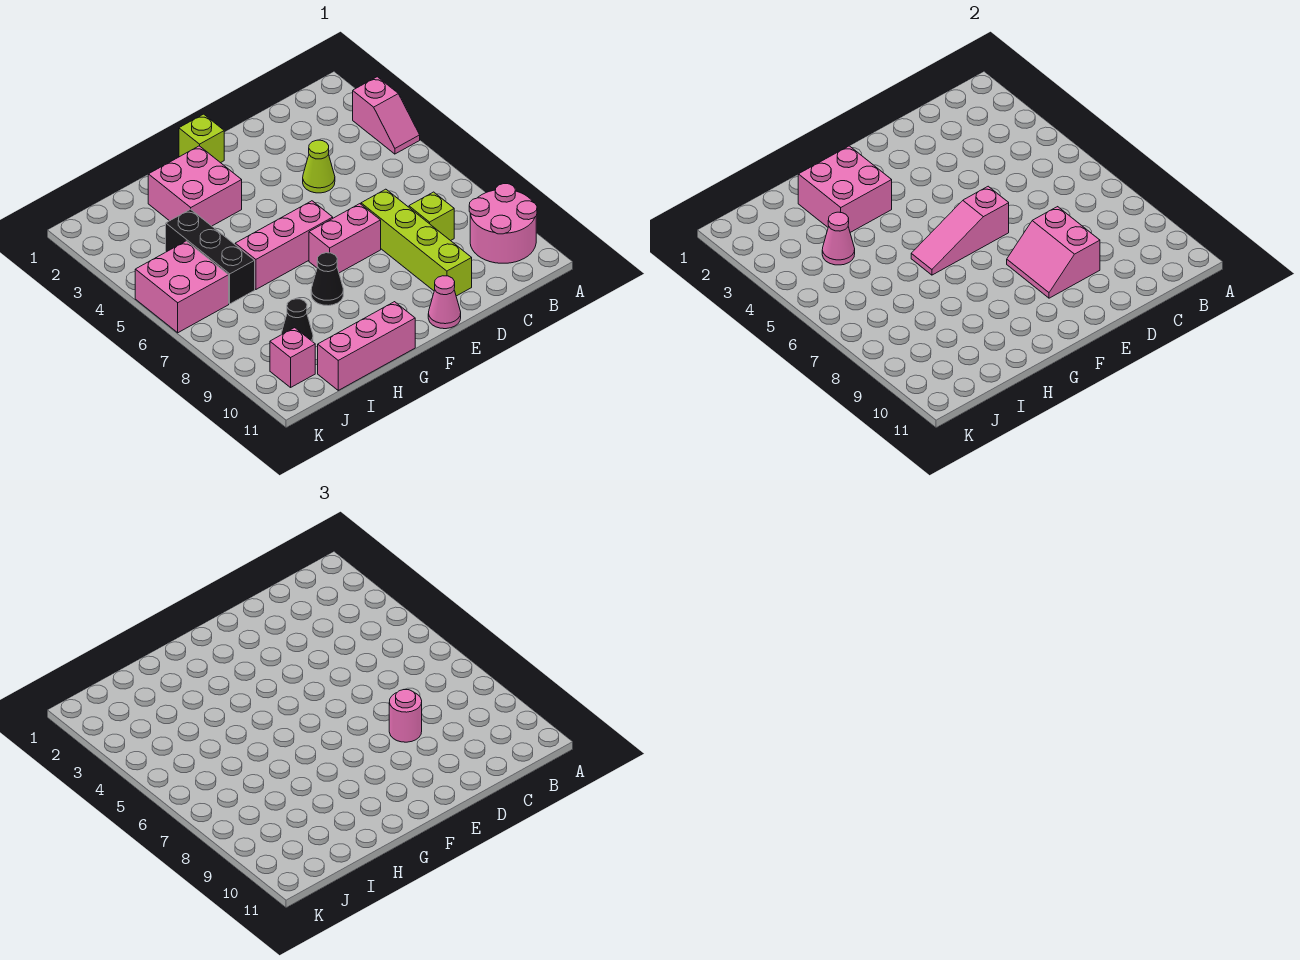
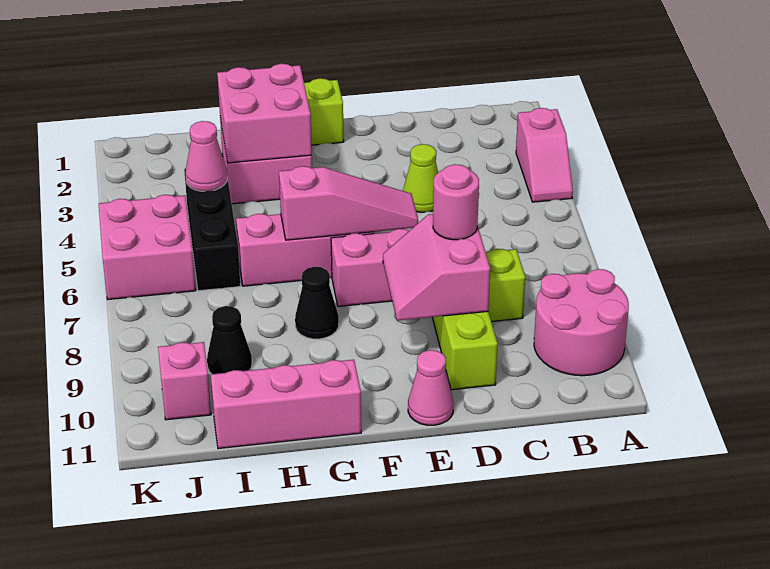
pink slope E6:G6 level 2 top E -> pink slope E6:G6 level 2 top G

